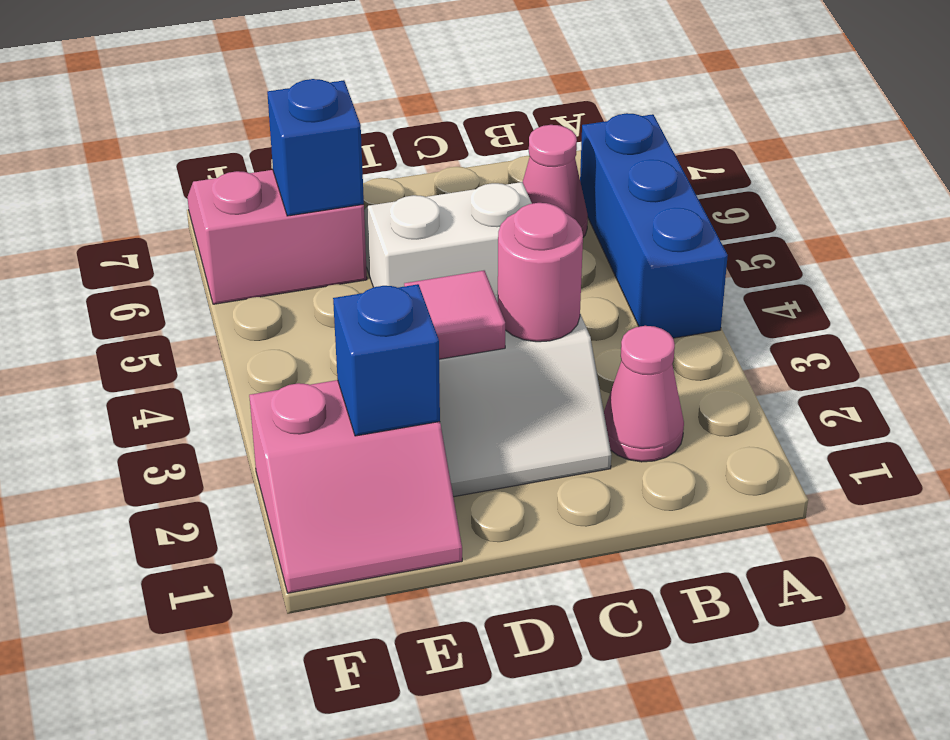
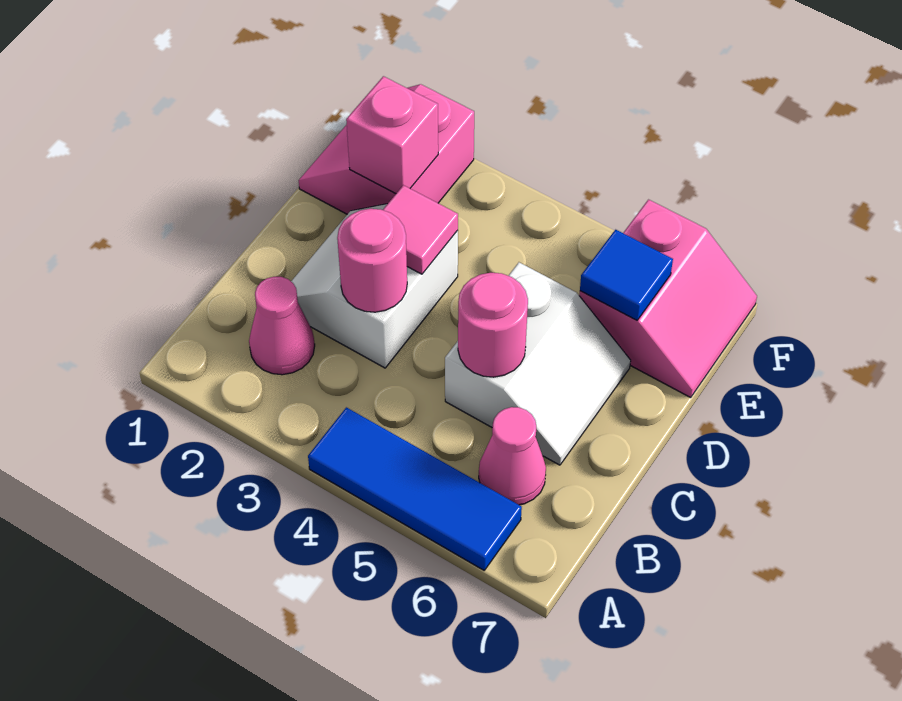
blue brick A4:A6 level 1 -> blue tile A4:A6 level 1
none -> pink round brick C5 level 2
blue brick E2 level 2 -> pink brick E2 level 2
blue brick E6 level 2 -> blue tile E6 level 2

